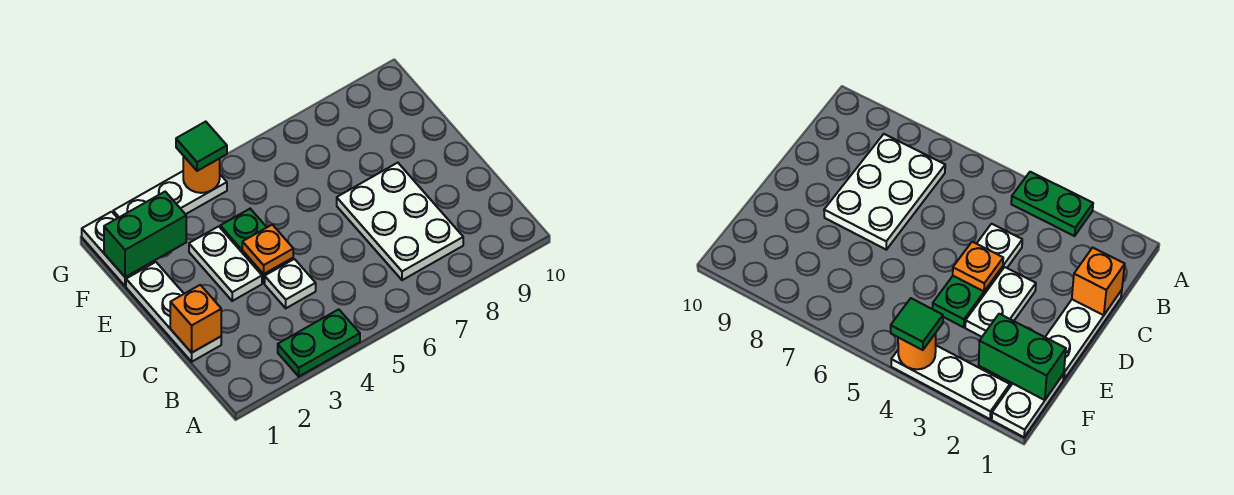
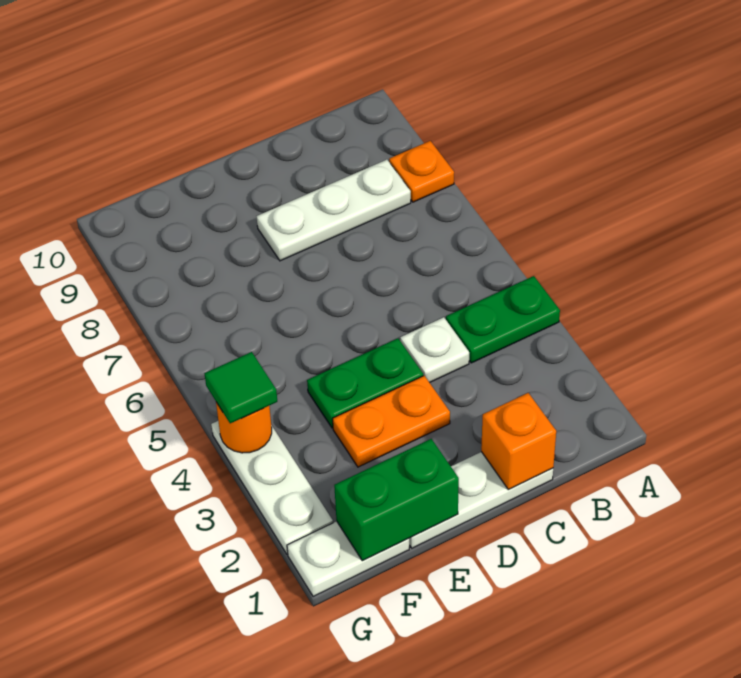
green plate A3:A4 level 1 -> green plate A4:B4 level 1
white plate B7:D8 level 1 -> white plate B8:D8 level 1
white plate D3:E3 level 1 -> orange plate D3:E3 level 1
orange plate D4 level 2 -> orange plate A8 level 1
green brick F1:F2 level 2 -> green brick E1:F1 level 2

